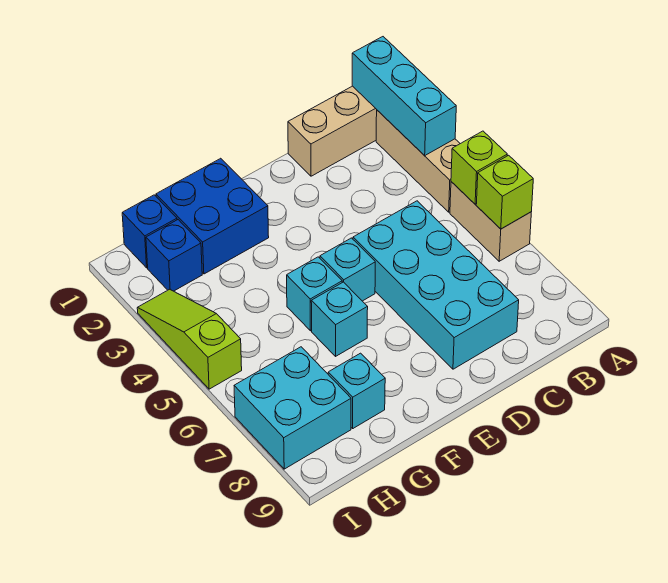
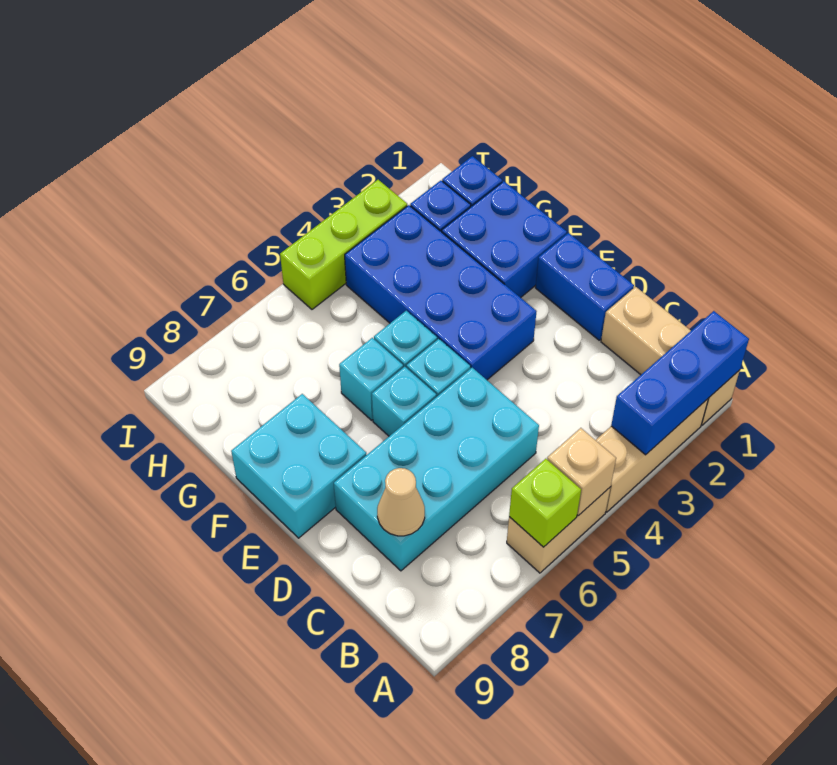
cyan brick A1:A3 level 2 -> blue brick A1:A3 level 2
lime brick A5 level 2 -> tan brick A5 level 2
none -> tan cone C8 level 2
none -> blue brick D1:E1 level 1
none -> blue brick E3:H4 level 1
cyan brick G8 level 1 -> cyan brick E6 level 1
cyan brick H7:I8 level 1 -> cyan brick E8:F9 level 1
lime slope I3:I5 level 1 top 5 -> lime brick I3:I5 level 1

